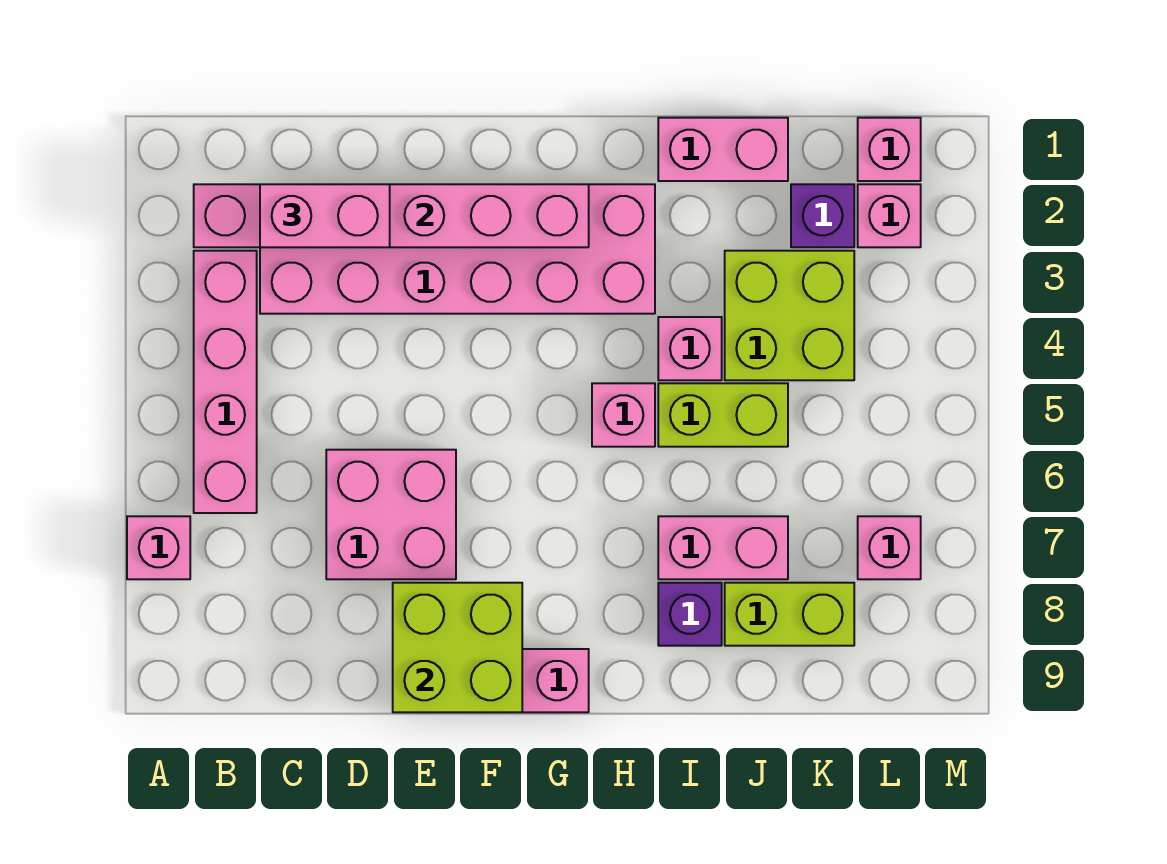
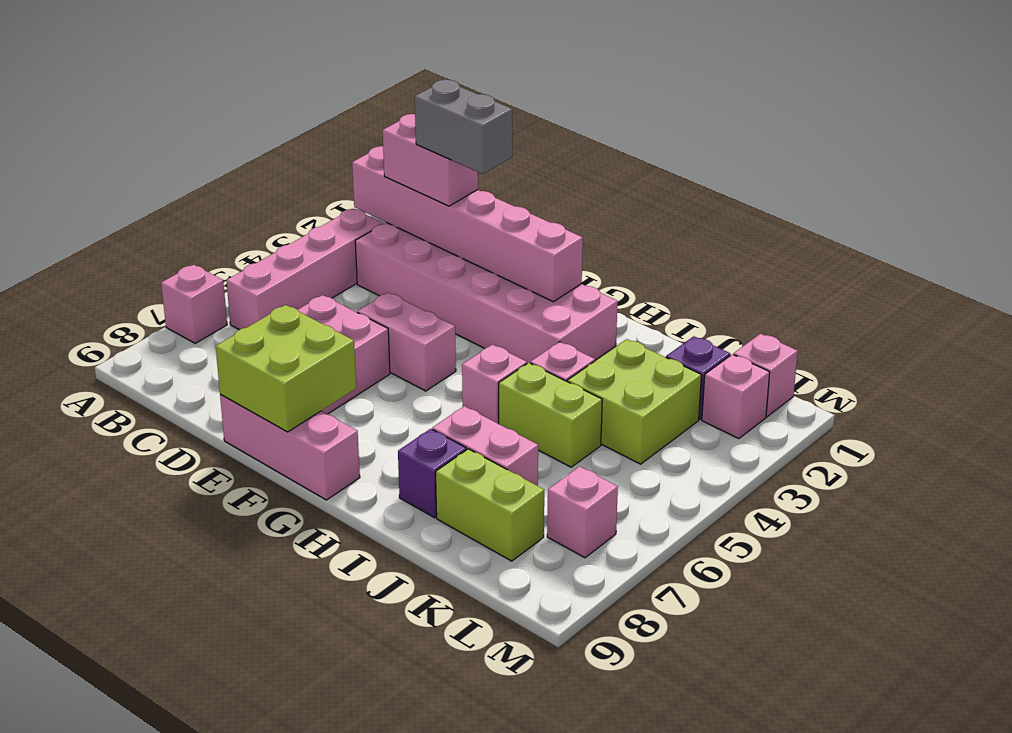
none -> grey brick D2:E2 level 4
pink brick I1:J1 level 1 -> pink brick E5:F5 level 1

